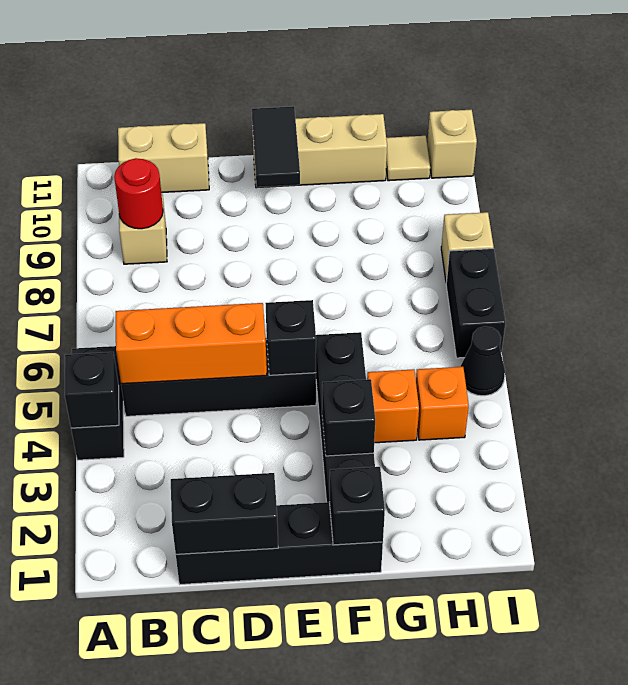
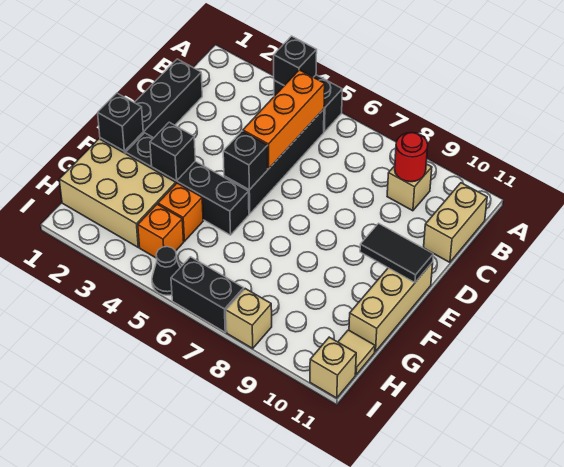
black brick C1:D1 level 2 -> none
none -> tan brick G1:H3 level 1

